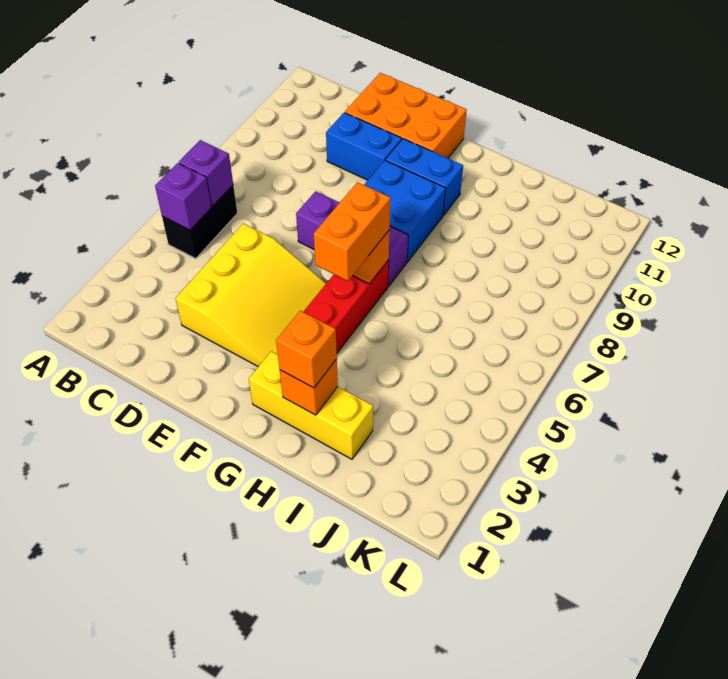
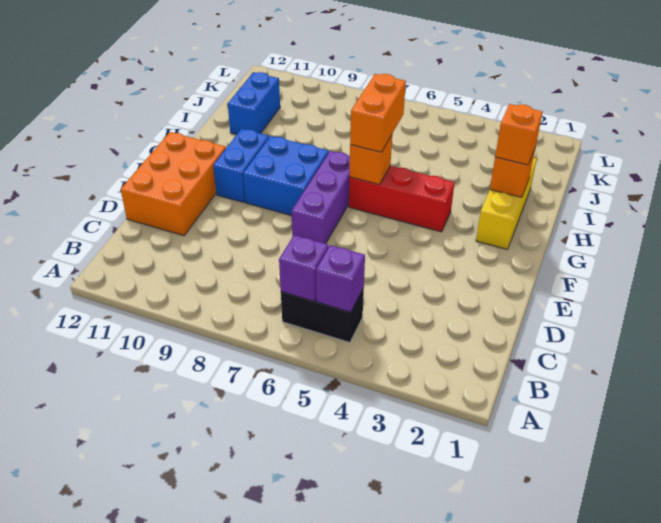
yellow slope D3:F5 level 1 top D -> none
blue brick D10:E10 level 1 -> blue brick I11:J11 level 1
orange brick G5:G6 level 3 -> orange brick G6:H6 level 3

